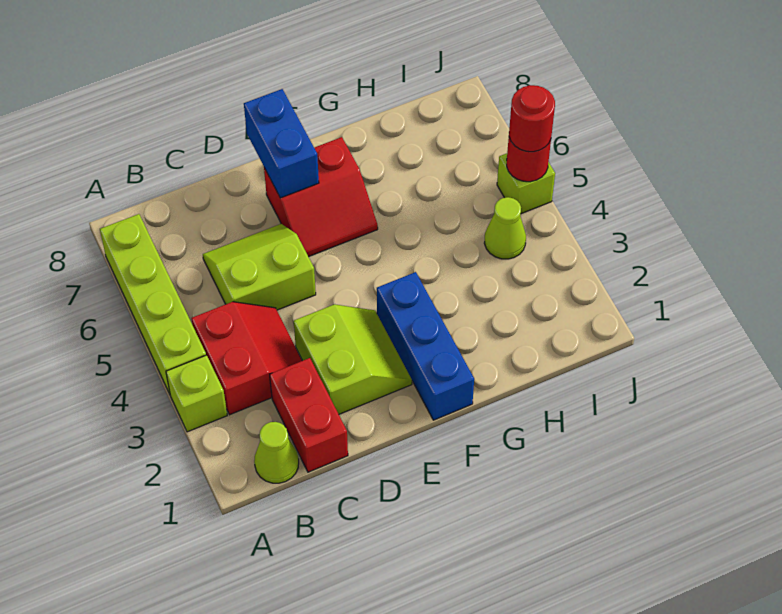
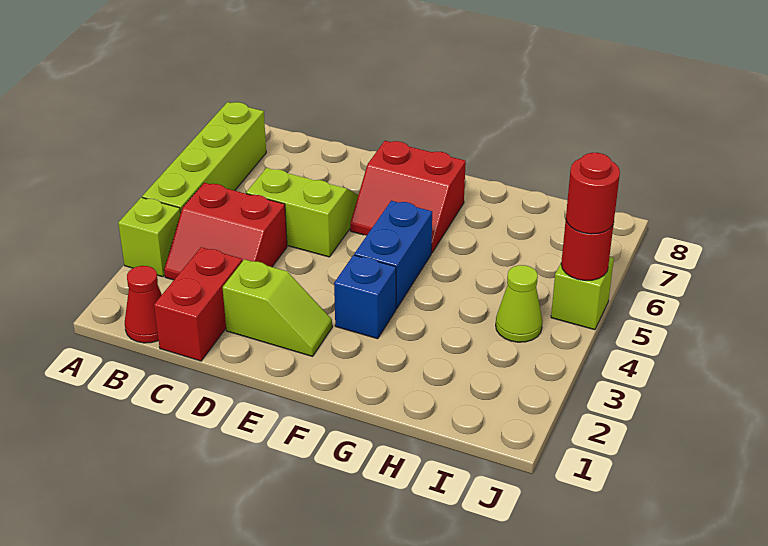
lime cone B1 level 1 -> red cone B1 level 1
red slope B3:C4 level 1 top B -> red slope B3:C4 level 1 top 4
lime slope D2:E3 level 1 top D -> lime slope D2:E2 level 1 top D
blue brick E7:E8 level 2 -> blue brick F4:F5 level 1
blue brick F1:F3 level 1 -> blue brick F3 level 1

